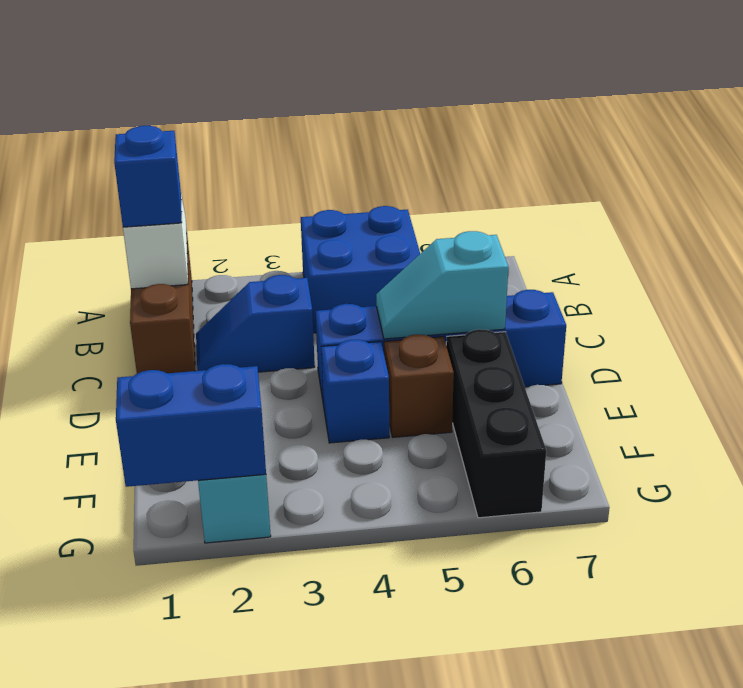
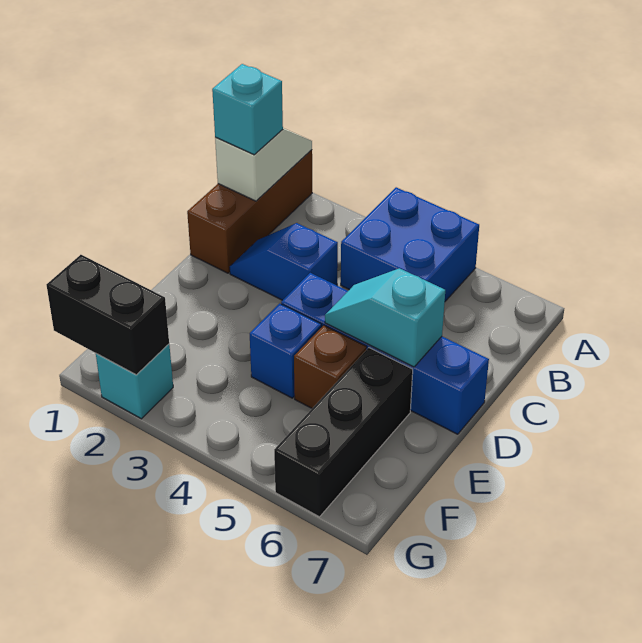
blue brick B1 level 3 -> cyan brick B1 level 3
blue brick G1:G2 level 2 -> black brick G1:G2 level 2

